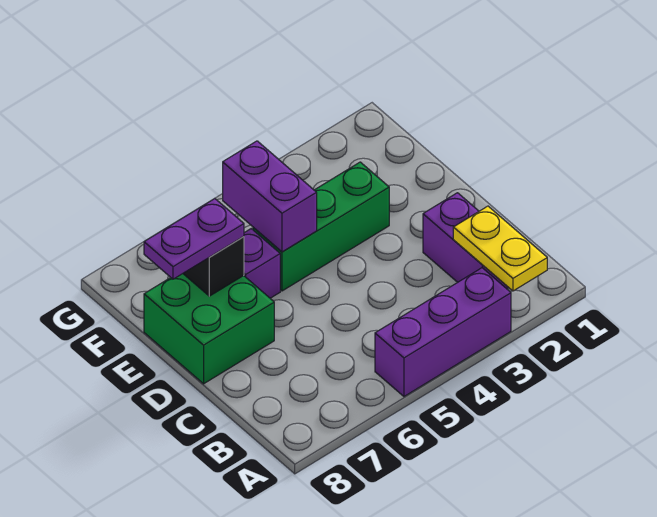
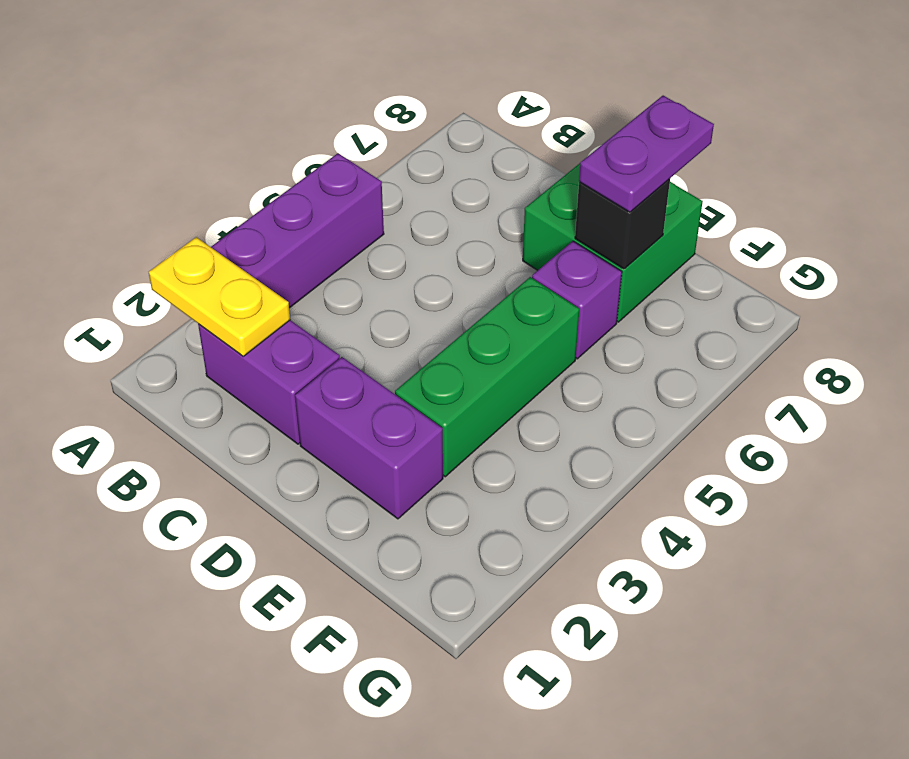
purple brick E5:F5 level 2 -> purple brick D2:E2 level 1

